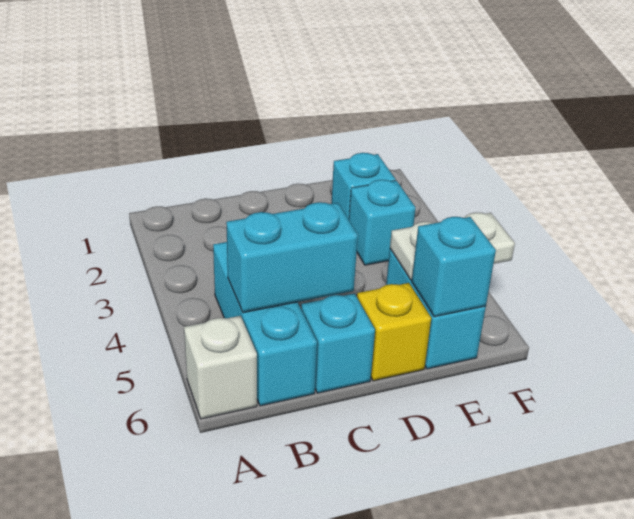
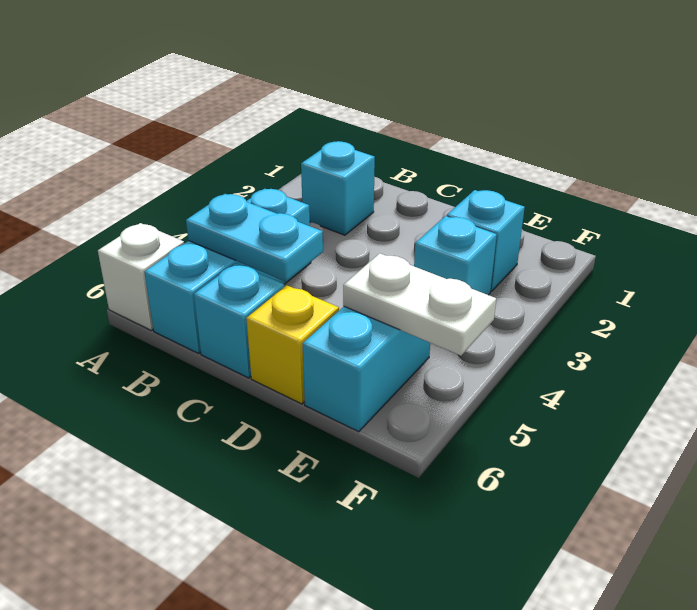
cyan brick B5:C5 level 2 -> cyan plate B5:C5 level 2
cyan brick E6 level 2 -> cyan brick B2 level 1

